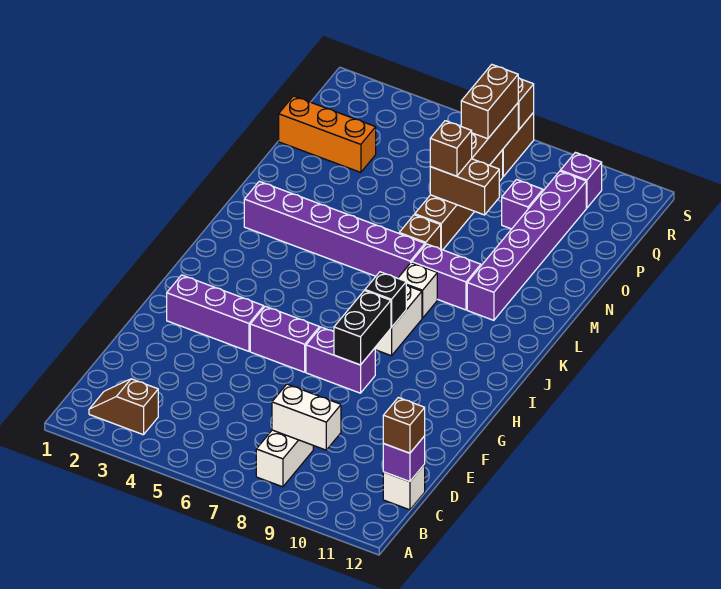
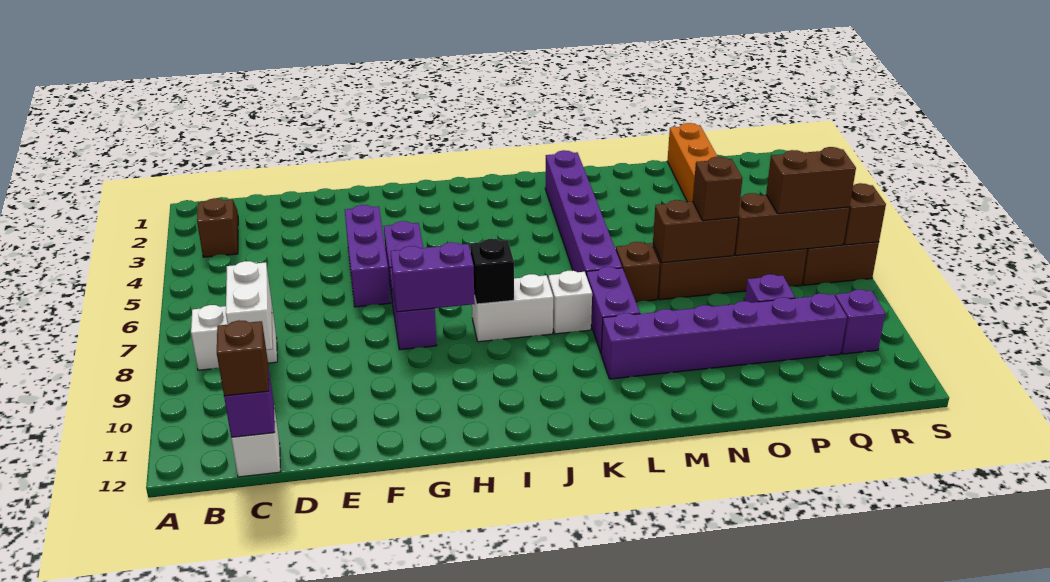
purple brick G2:G4 level 1 -> purple brick F4:F6 level 1
black brick G8:H8 level 2 -> purple brick G8:H8 level 2
brown brick O7:O8 level 2 -> brown brick N7:O7 level 2

